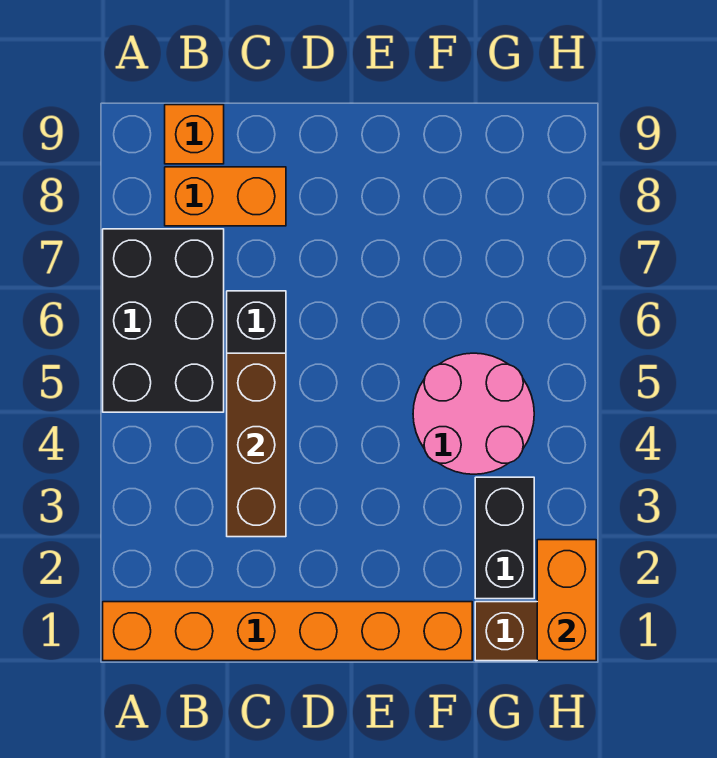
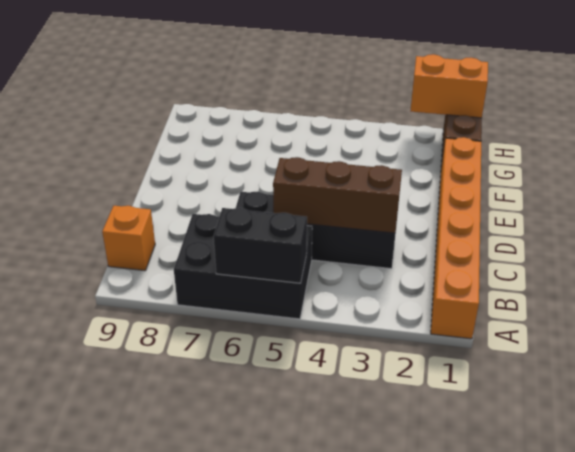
orange brick B8:C8 level 1 -> none
pink round brick F4:G5 level 1 -> none
black brick G2:G3 level 1 -> black brick A5:A6 level 2

